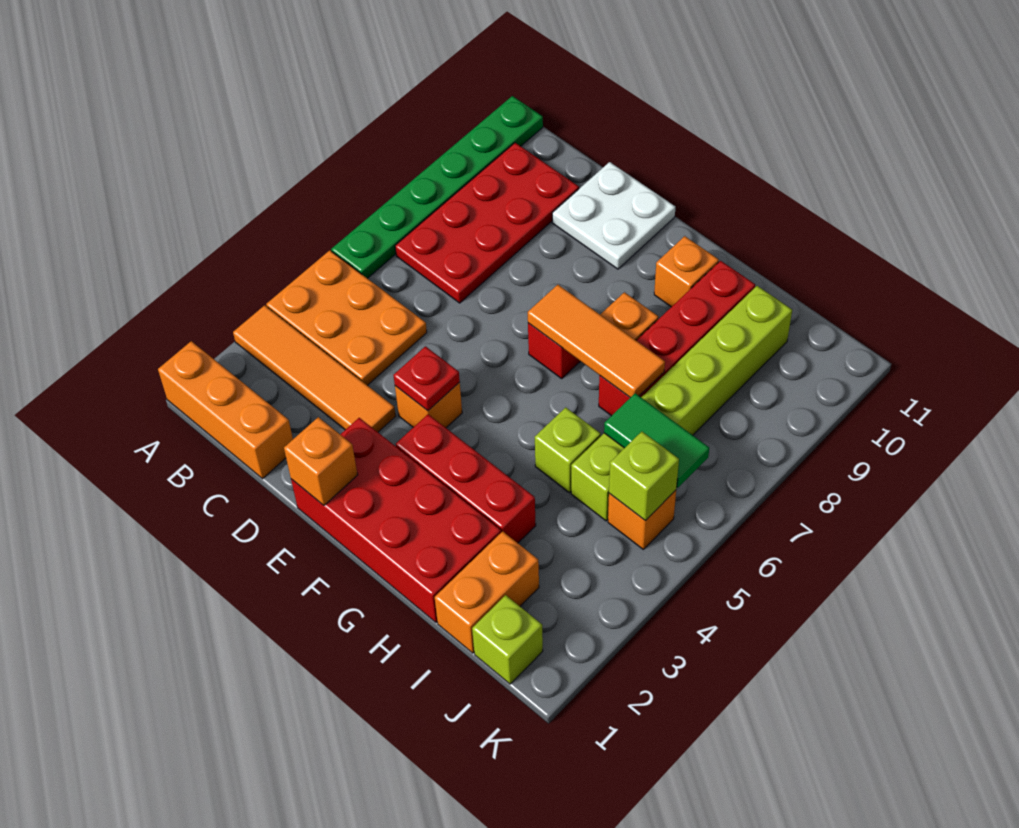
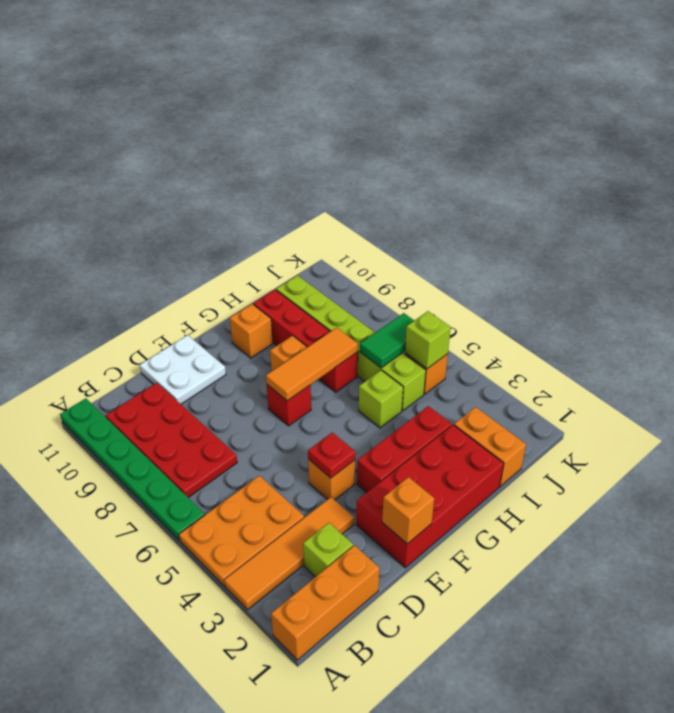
lime brick J1 level 1 -> lime brick C2 level 1

